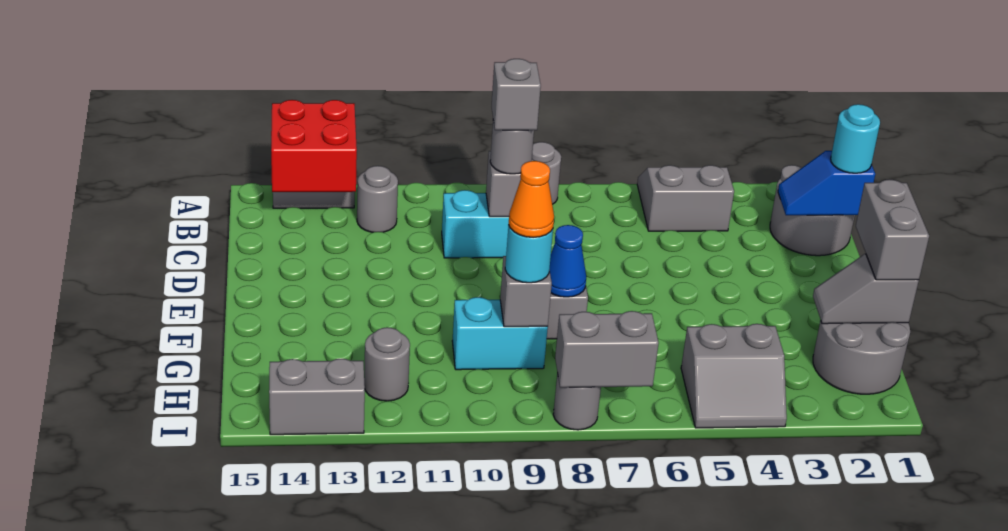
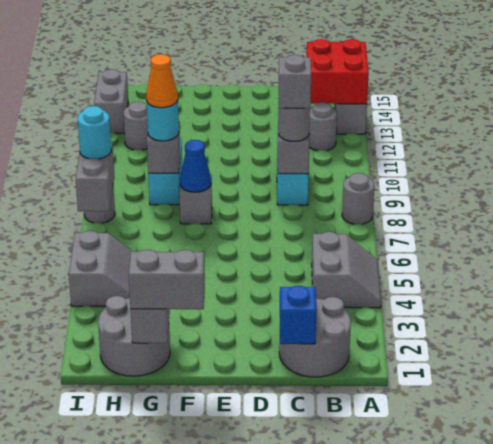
cyan round brick C1 level 3 -> cyan round brick I8 level 3
grey slope H4:I5 level 1 top H -> grey slope H4:I5 level 1 top I

